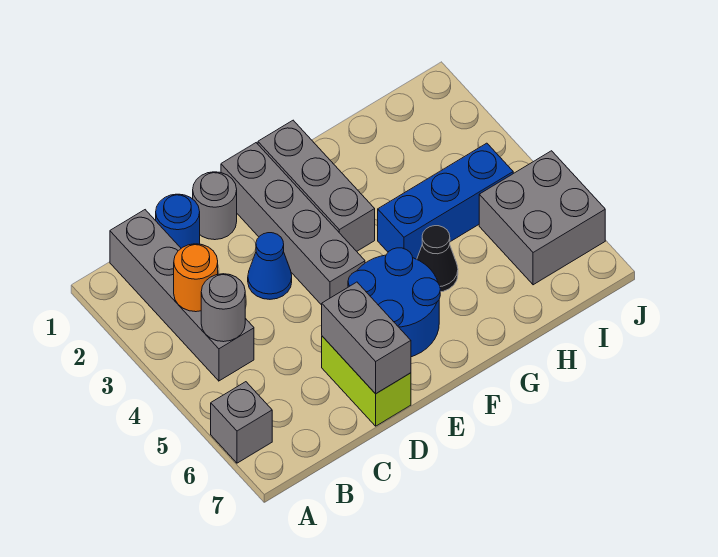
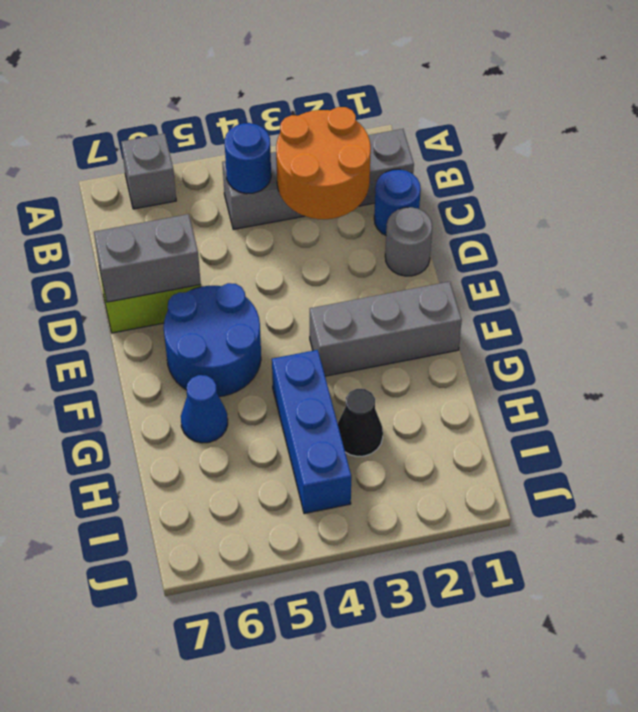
orange round brick B3 level 2 -> orange round brick B2:C3 level 2
grey round brick B4 level 2 -> blue round brick B4 level 2
blue cone D3 level 1 -> blue cone G6 level 1
grey brick E1:E4 level 1 -> none
black cone G5 level 1 -> black cone H3 level 1
grey brick I5:J6 level 1 -> none

